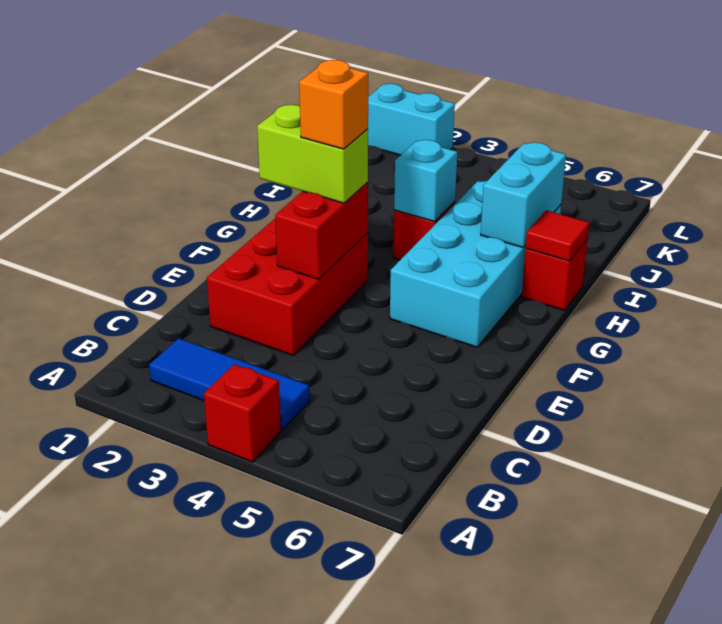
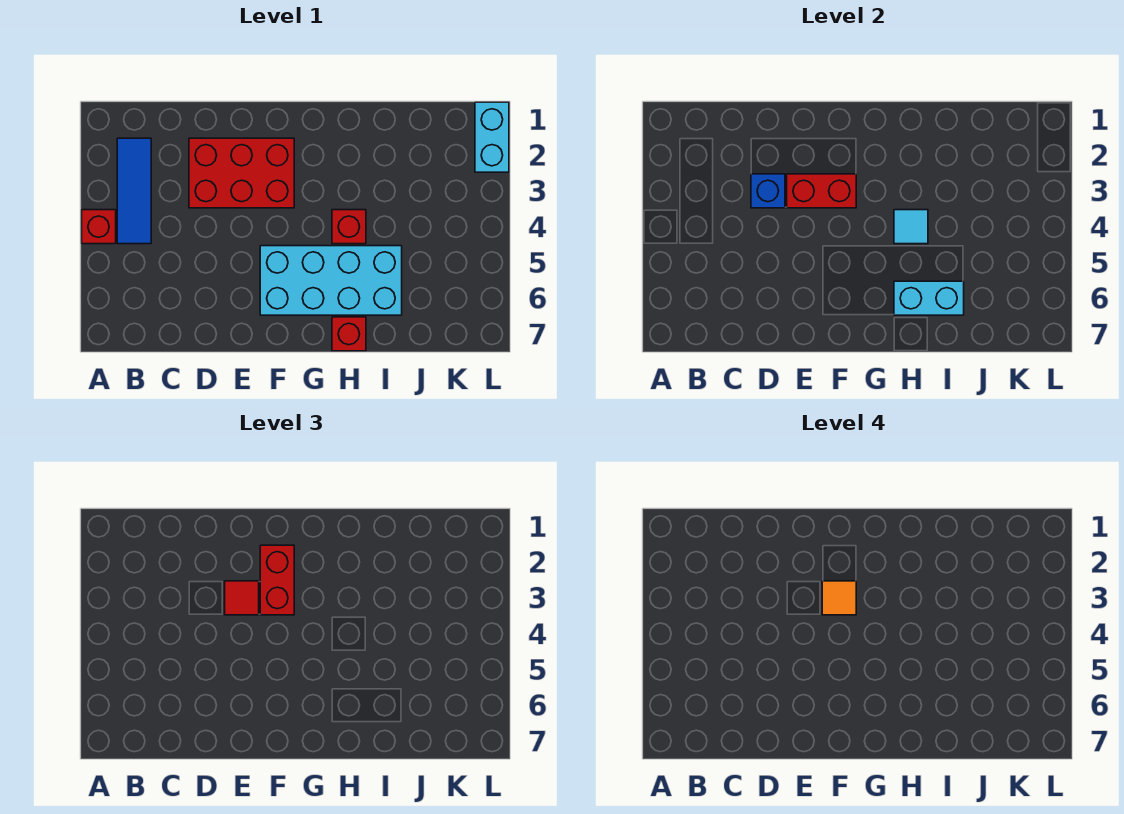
none -> blue brick D3 level 2
lime brick F2:F3 level 3 -> red brick F2:F3 level 3
orange brick F3 level 4 -> orange tile F3 level 4
cyan brick H4 level 2 -> cyan tile H4 level 2
red tile H7 level 2 -> red tile E3 level 3

